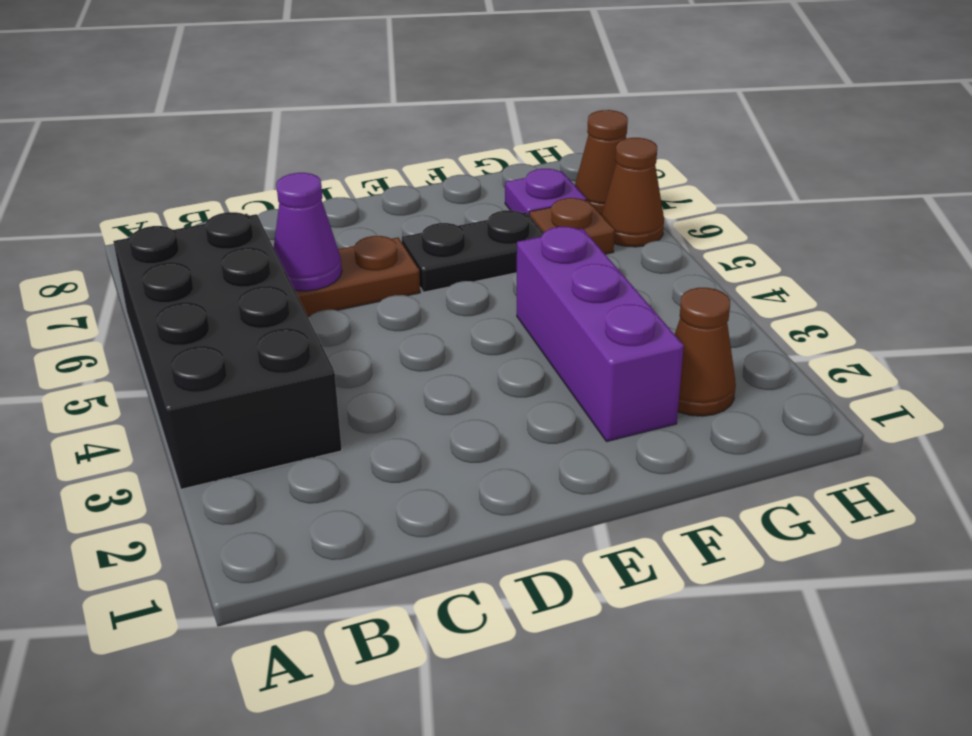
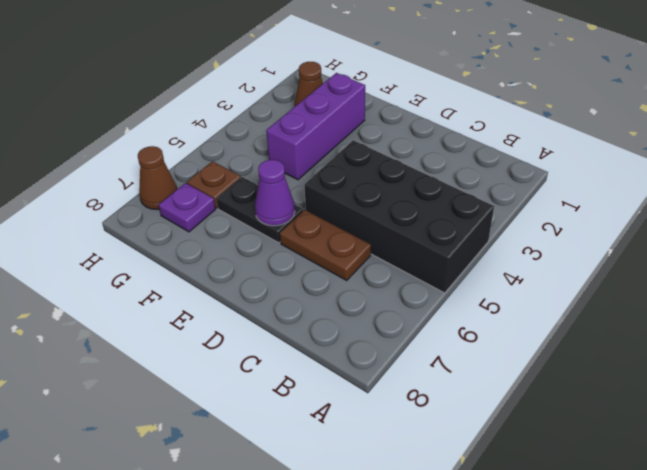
black brick A3:B6 level 1 -> black brick A4:D5 level 1
purple cone C6 level 2 -> purple cone E6 level 2
brown cone H6 level 1 -> none

